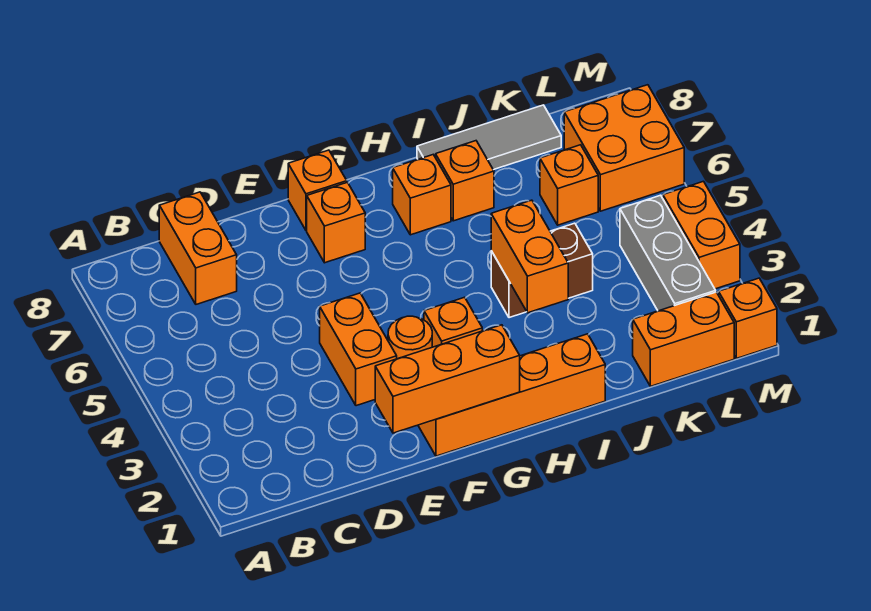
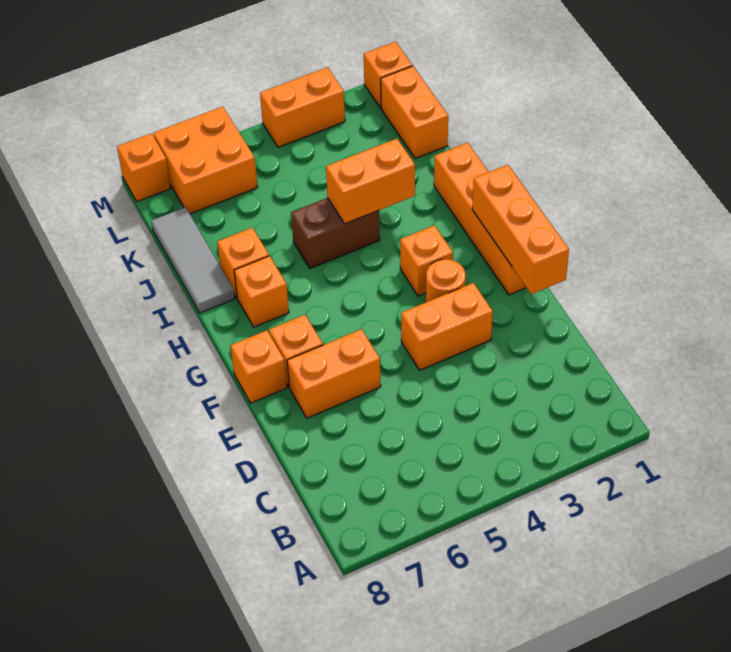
orange brick C7:C8 level 1 -> orange brick E6:E7 level 1
brown brick I4:J4 level 1 -> brown brick I4:I5 level 1
orange brick K6 level 1 -> orange brick M8 level 1
grey brick L2:L4 level 1 -> none

